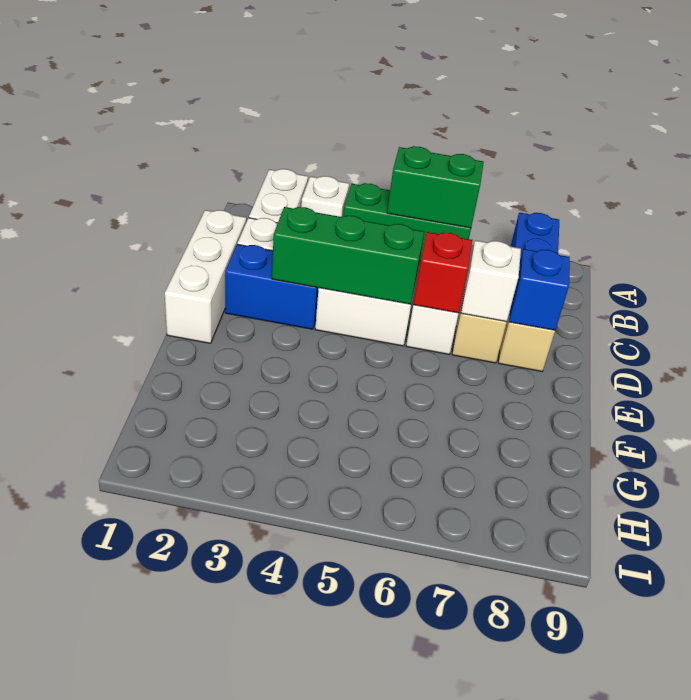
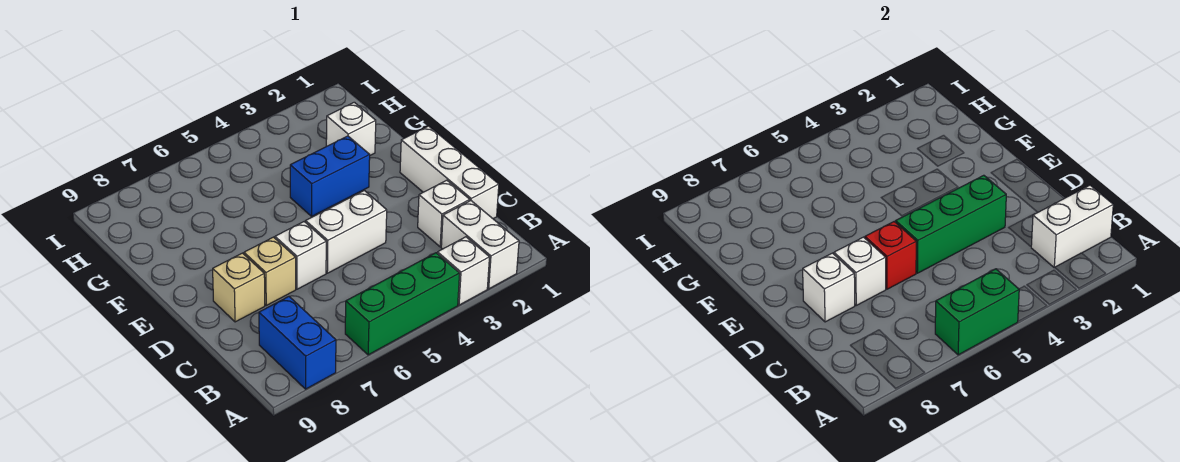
none -> white brick B1:B2 level 2
blue brick D2:D3 level 1 -> blue brick F3:F4 level 1
blue brick D8 level 2 -> white brick D8 level 2
none -> white brick G2 level 1

